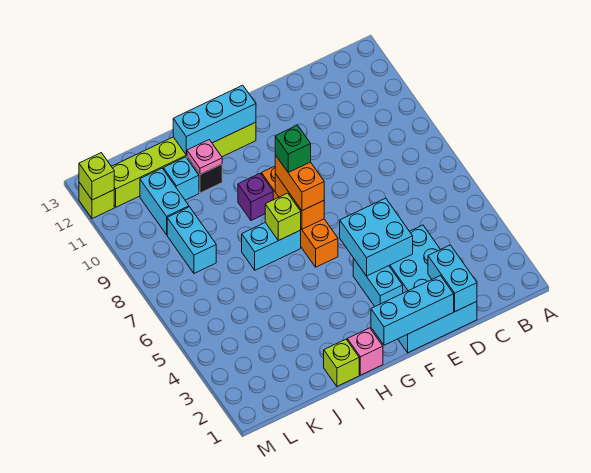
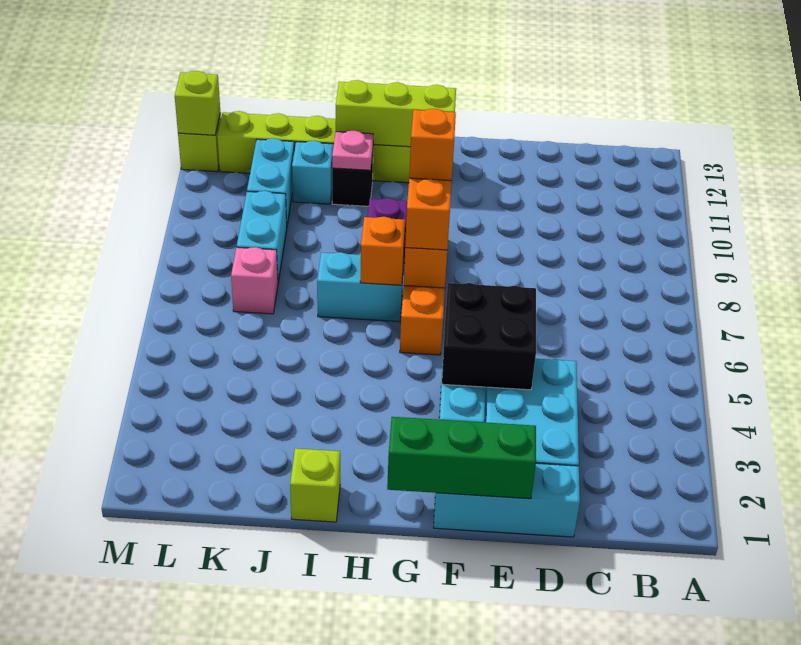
cyan brick D1:D2 level 2 -> none
cyan brick E1:G1 level 2 -> green brick E1:G1 level 2
cyan brick E4:F5 level 2 -> black brick E4:F5 level 2
green brick G8 level 4 -> orange brick G8 level 4
cyan brick G12:I12 level 2 -> lime brick G12:I12 level 2
pink brick H1 level 1 -> pink brick K7 level 1
lime brick H7 level 2 -> orange brick H7 level 2

